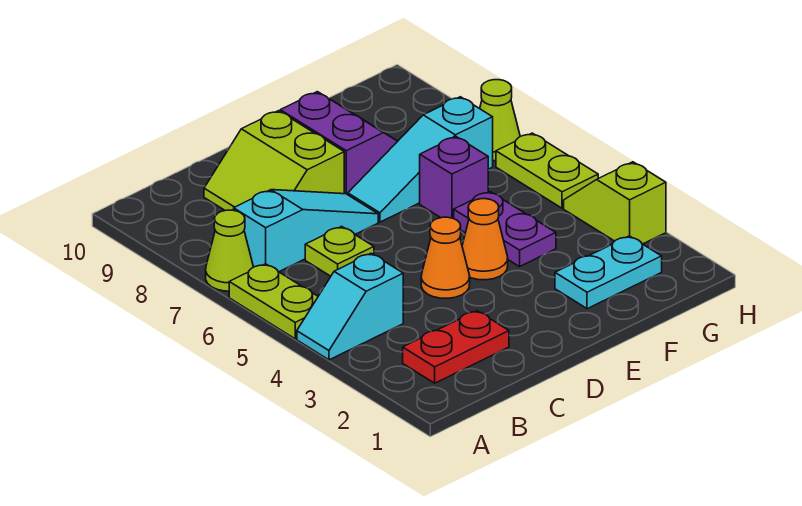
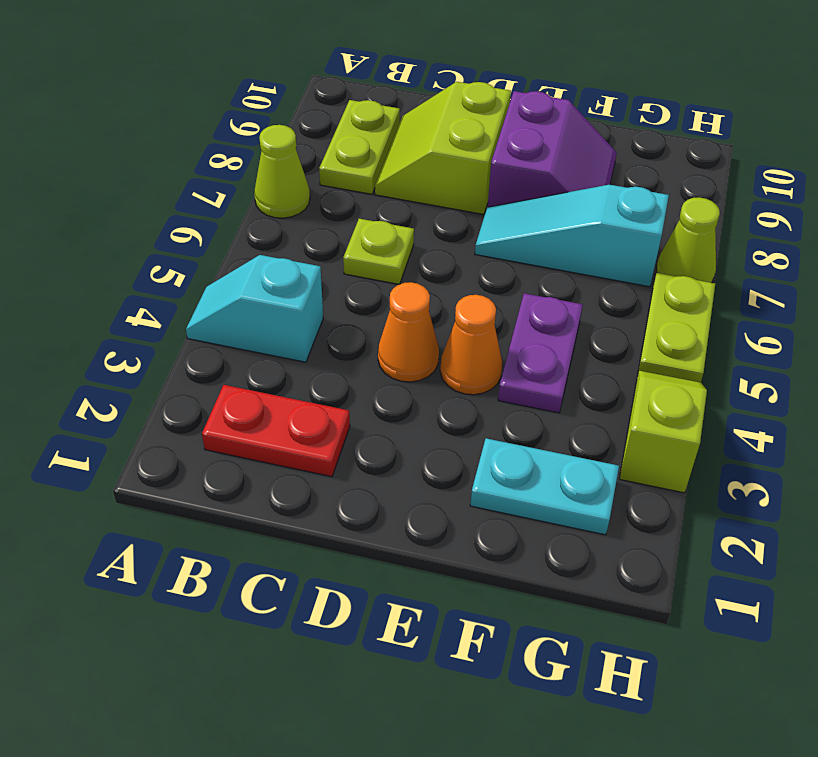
lime plate A5:A6 level 1 -> lime plate B8:B9 level 1
cyan slope B7:D7 level 1 top B -> none
purple brick F6 level 1 -> none

